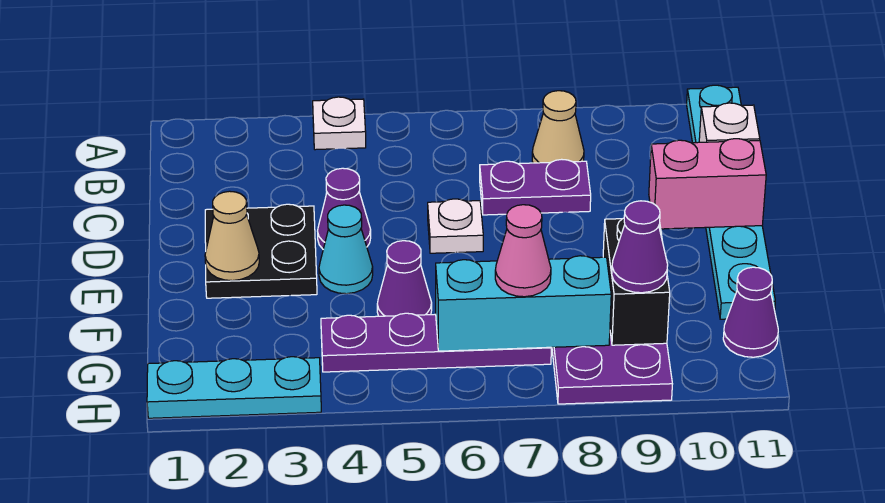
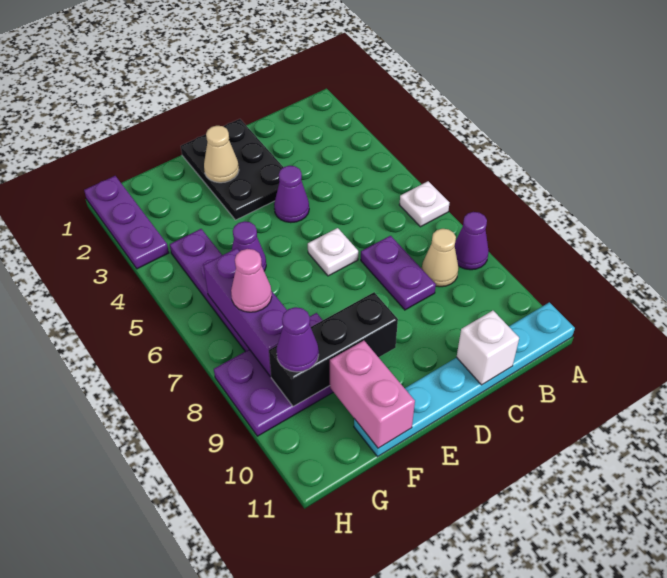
white plate A4 level 1 -> white plate A6 level 1
black plate D2:E3 level 1 -> black plate D1:E3 level 1
pink brick D10:D11 level 2 -> pink brick F10:F11 level 2
cyan cone E4 level 1 -> none
black brick F9:G9 level 2 -> black brick E9:G9 level 2
cyan brick G6:G8 level 2 -> purple brick G6:G8 level 2
purple cone G11 level 1 -> purple cone A8 level 1
cyan plate H1:H3 level 1 -> purple plate H1:H3 level 1

